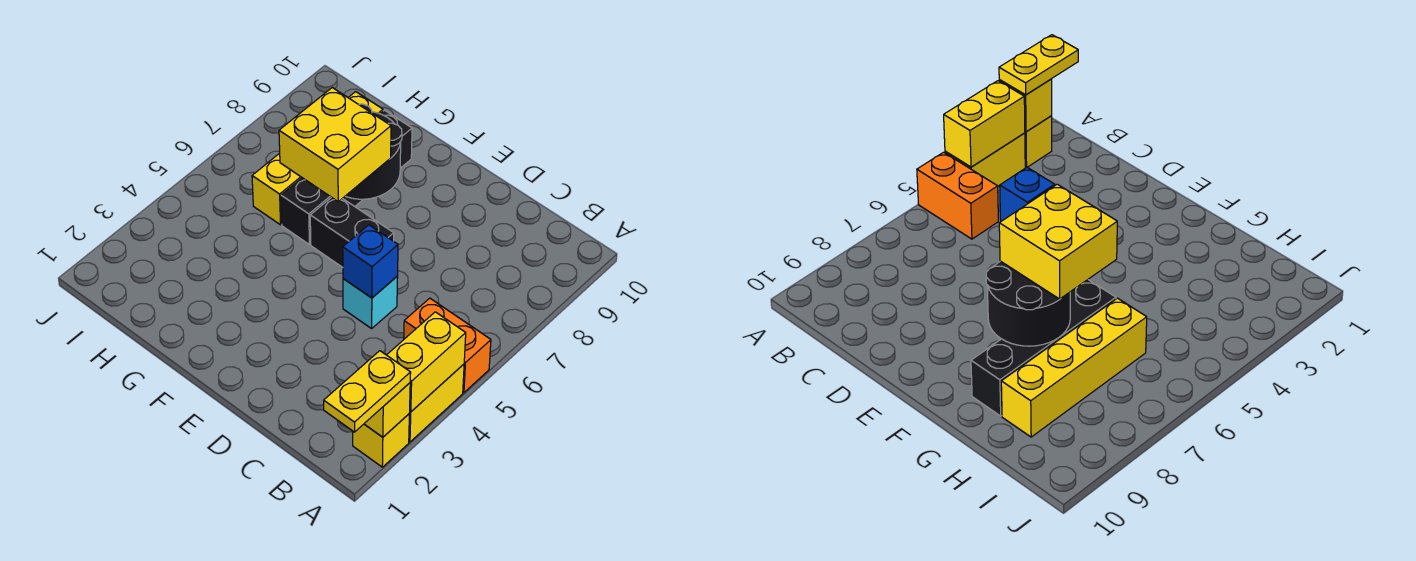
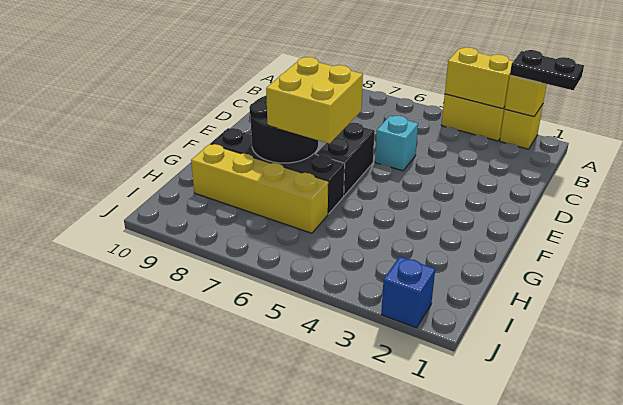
yellow plate A1:A2 level 3 -> black plate A1:A2 level 3
orange brick A5:B5 level 1 -> none
blue brick D5 level 2 -> blue brick J2 level 1

